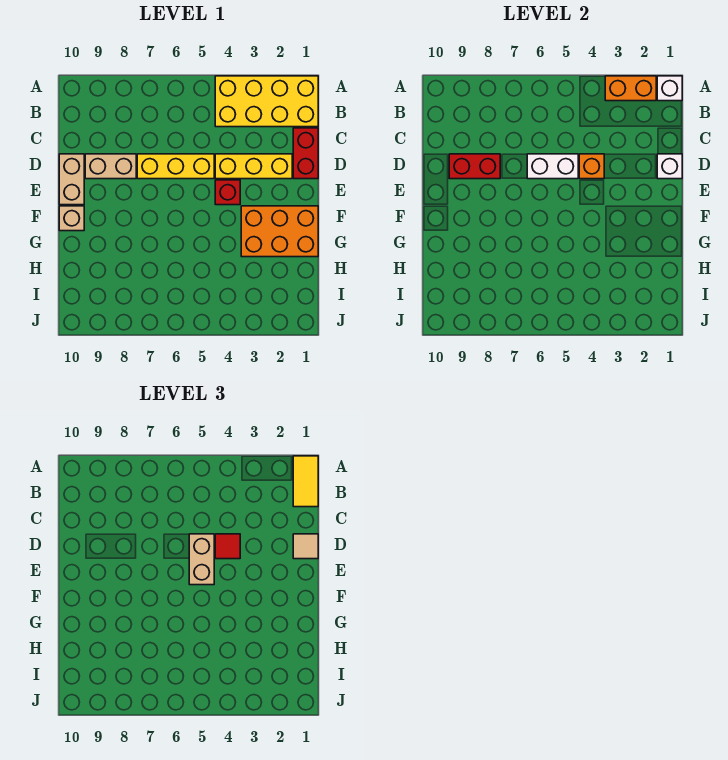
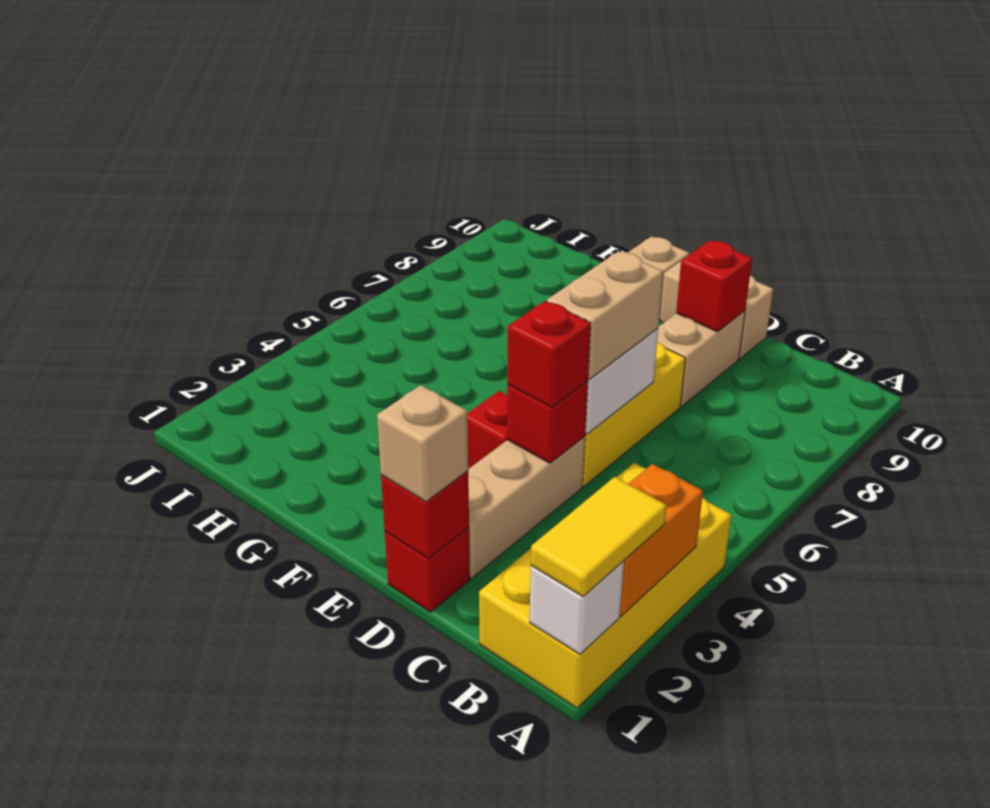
yellow tile A1:B1 level 3 -> yellow tile A1:A2 level 3
red brick C1:D1 level 1 -> red brick D1 level 1
white brick D1 level 2 -> red brick D1 level 2
tan tile D1 level 3 -> tan brick D1 level 3
yellow brick D2:D4 level 1 -> tan brick D2:D4 level 1
orange brick D4 level 2 -> red brick D4 level 2
red tile D4 level 3 -> red brick D4 level 3
tan brick D5:E5 level 3 -> tan brick D5:D6 level 3
red brick D8:D9 level 2 -> red brick D9 level 2
orange brick F1:G3 level 1 -> none

